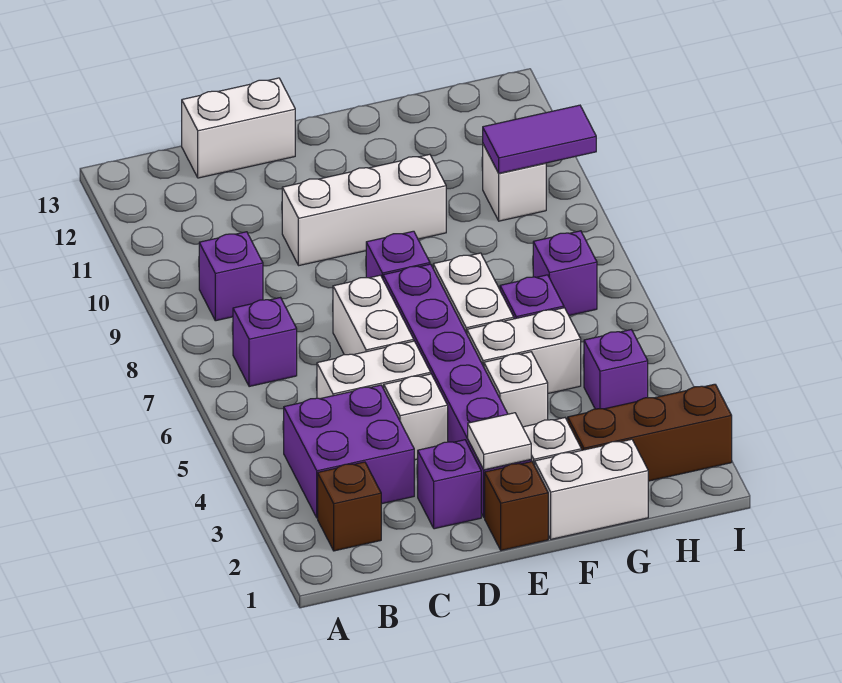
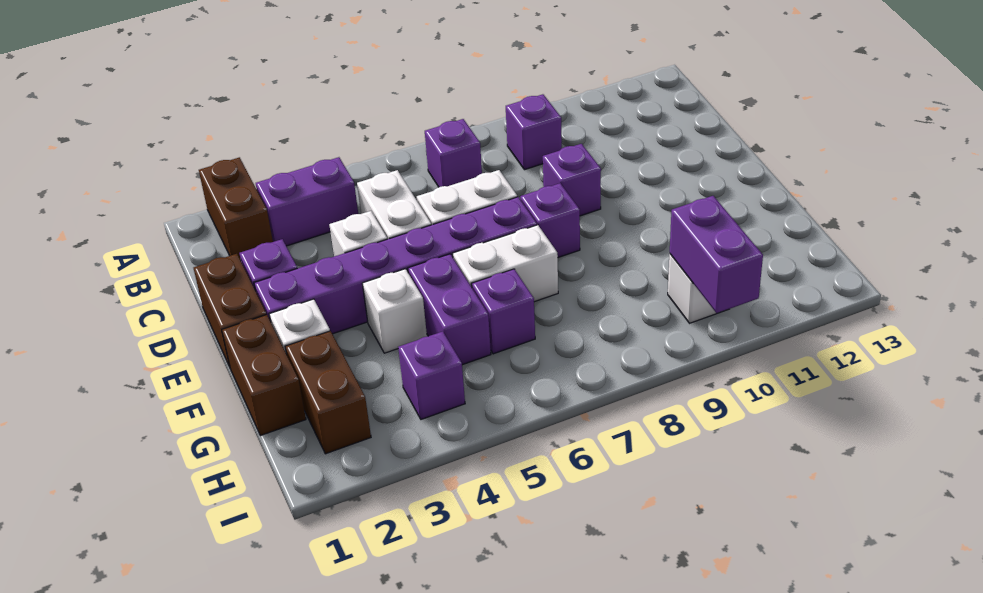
brown brick B2 level 1 -> brown brick A2:B2 level 1
purple brick B3:C4 level 1 -> purple brick B3:B4 level 1
white brick C13:D13 level 1 -> none
white brick D10:F10 level 1 -> none
brown brick E1 level 1 -> brown brick D1:E1 level 1
white tile E2 level 2 -> none
white brick F1:G1 level 1 -> brown brick F1:G1 level 1
white brick F5:G5 level 1 -> purple brick F5:G5 level 1
brown brick G2:I2 level 1 -> brown brick G2:H2 level 1
purple brick H7 level 1 -> purple brick D9 level 1
purple tile H10:I10 level 2 -> purple brick H10:I10 level 2

